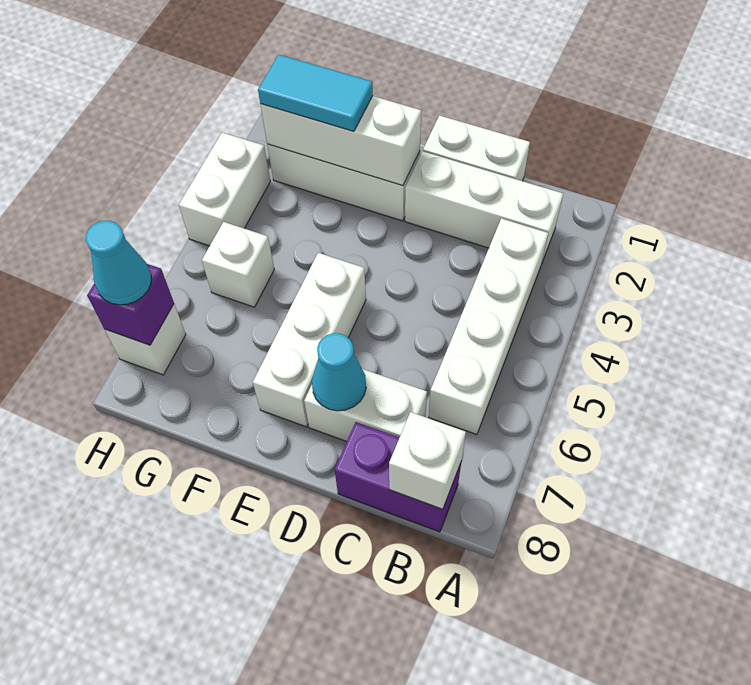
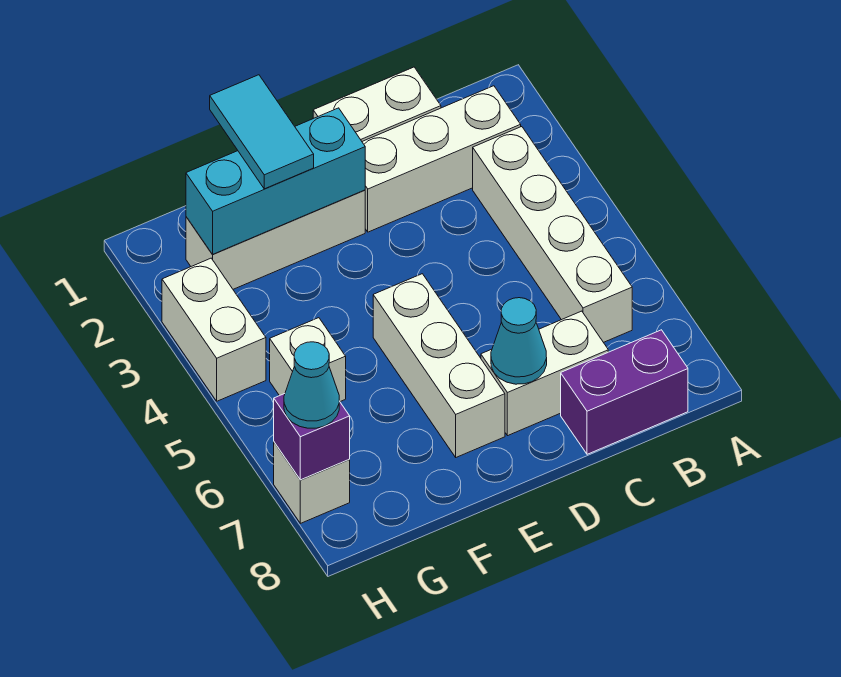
white brick B8 level 2 -> none
white brick E2:G2 level 2 -> cyan brick E2:G2 level 2
cyan tile F2:G2 level 3 -> cyan tile F1:F2 level 3

